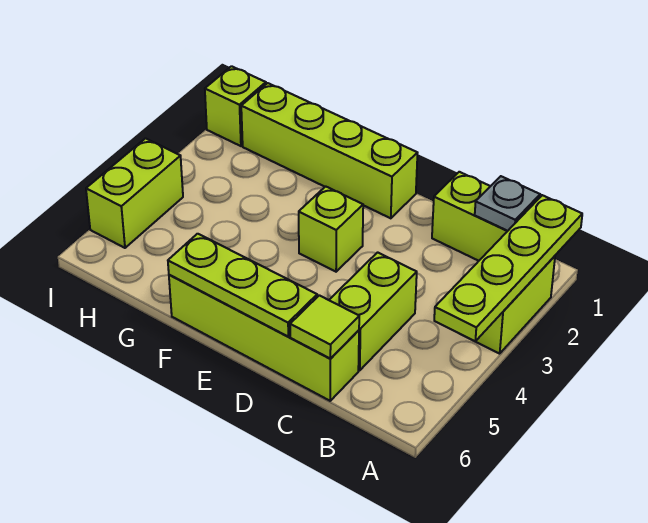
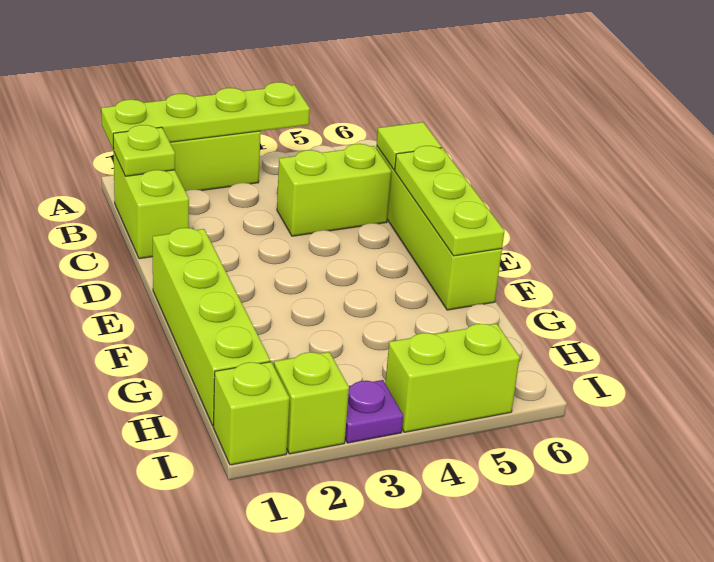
grey plate B1 level 2 -> lime plate B1 level 2
lime brick E3 level 1 -> lime brick I2 level 1
none -> purple plate I3 level 1

